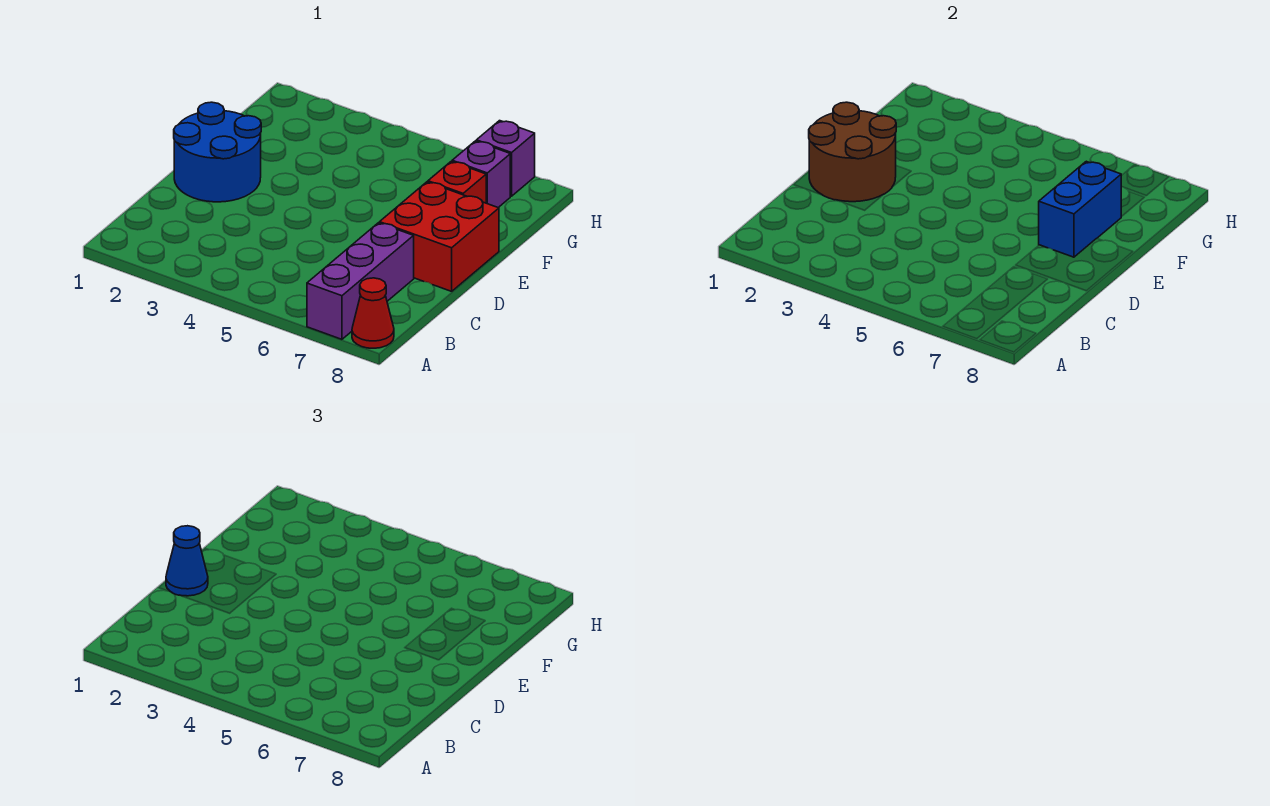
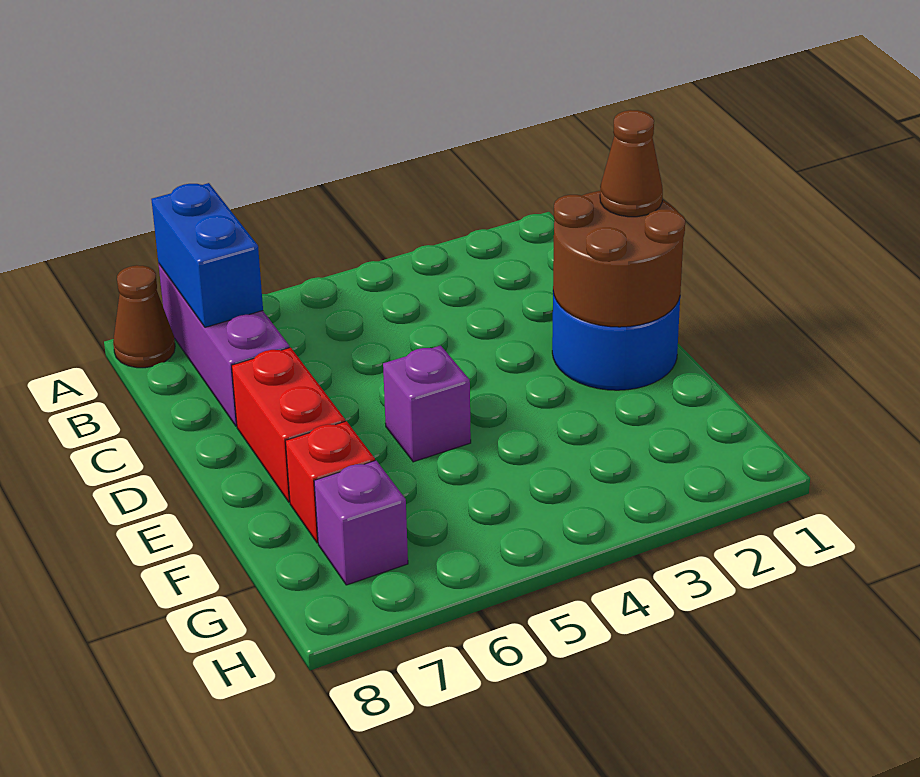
red cone A8 level 1 -> brown cone A8 level 1
blue cone D1 level 3 -> brown cone D1 level 3
red brick D7:E8 level 1 -> red brick D7:E7 level 1
blue brick E7:F7 level 2 -> blue brick A7:B7 level 2
purple brick H7 level 1 -> purple brick E5 level 1

